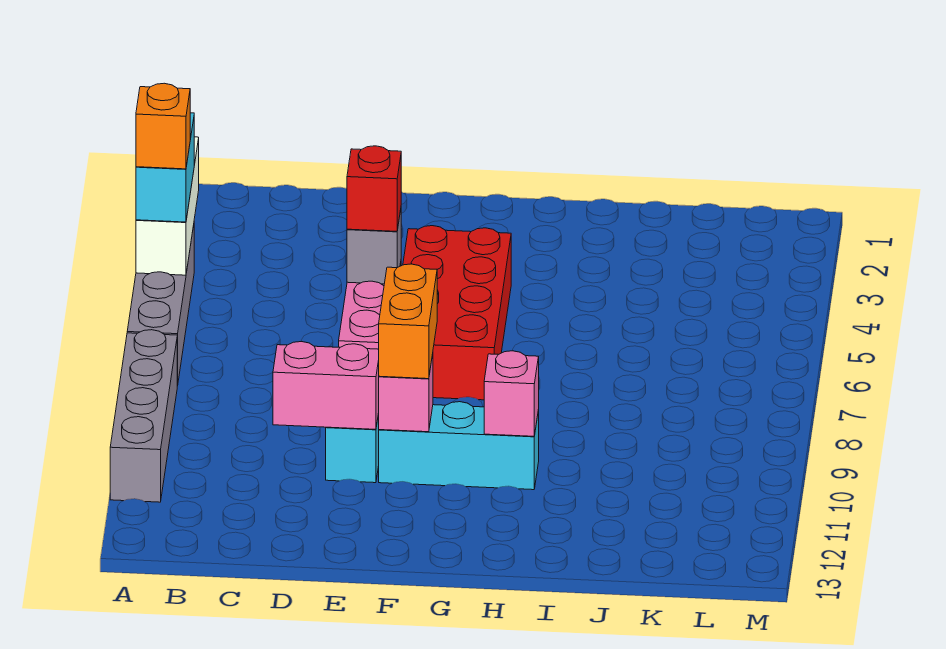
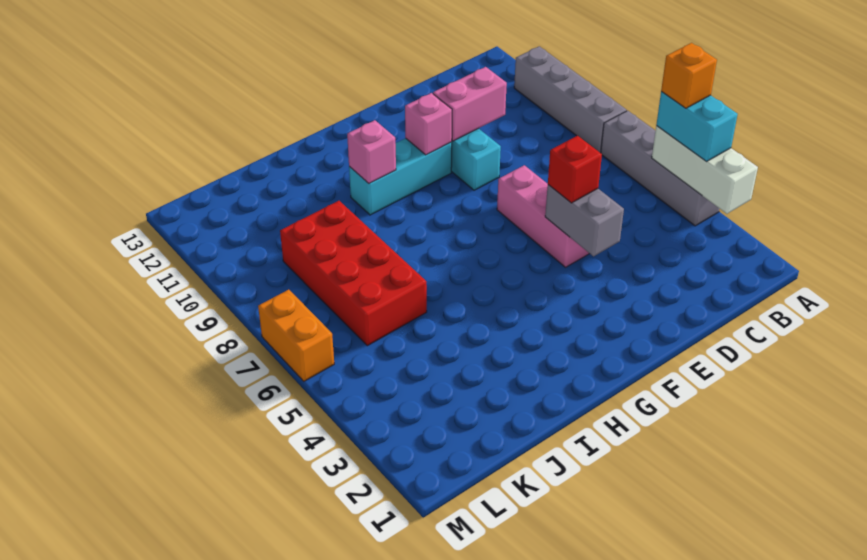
grey brick E5 level 2 -> grey brick E4:E5 level 2
red brick F4:G7 level 1 -> red brick J6:K9 level 1
orange brick F9:F10 level 3 -> orange brick M6:M7 level 1

